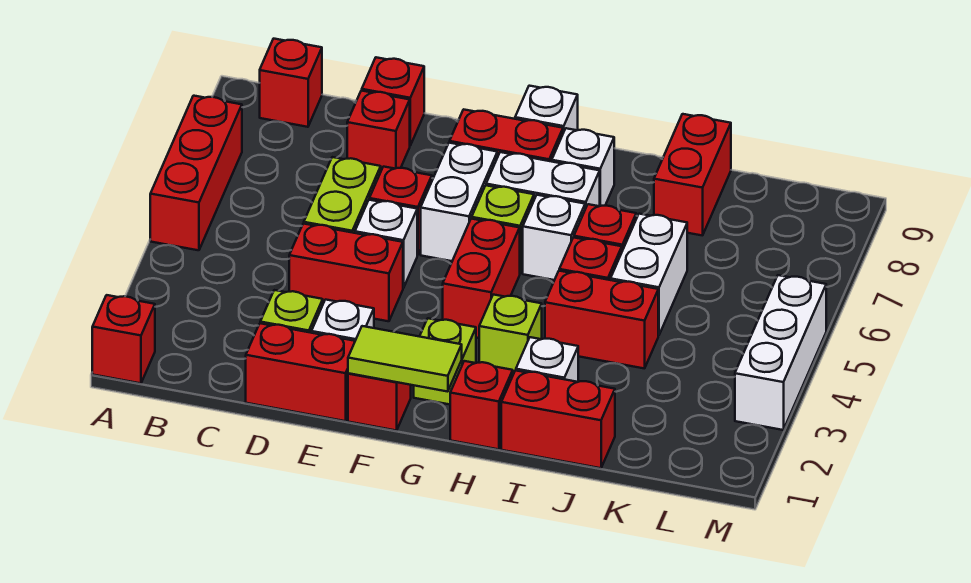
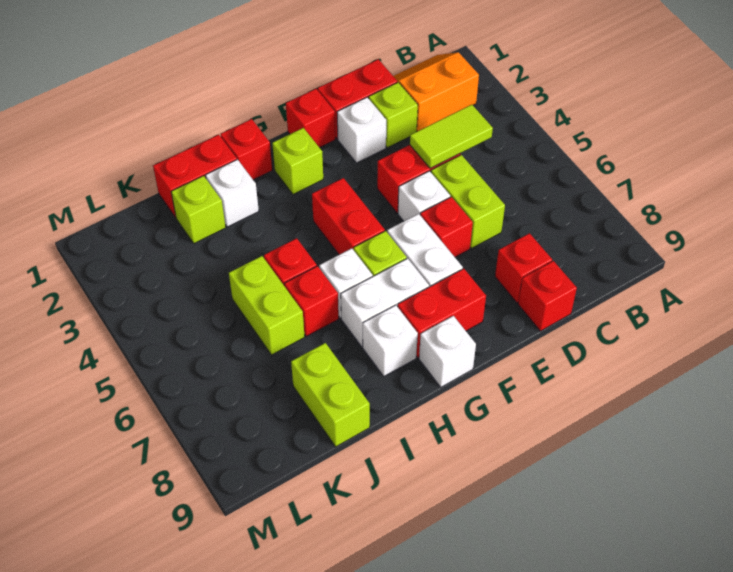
red brick A1 level 1 -> none
red brick A5:A7 level 1 -> none
none -> orange slope B1:C2 level 1 top 2
red brick B9 level 1 -> none
lime tile F1:G1 level 2 -> lime tile C4:D4 level 2
lime brick H3 level 1 -> lime brick J2 level 1
red brick I4:J4 level 1 -> none
white brick J5:J6 level 1 -> lime brick J5:J6 level 1
red brick J8:J9 level 1 -> lime brick J8:J9 level 1
white brick M3:M5 level 1 -> none

